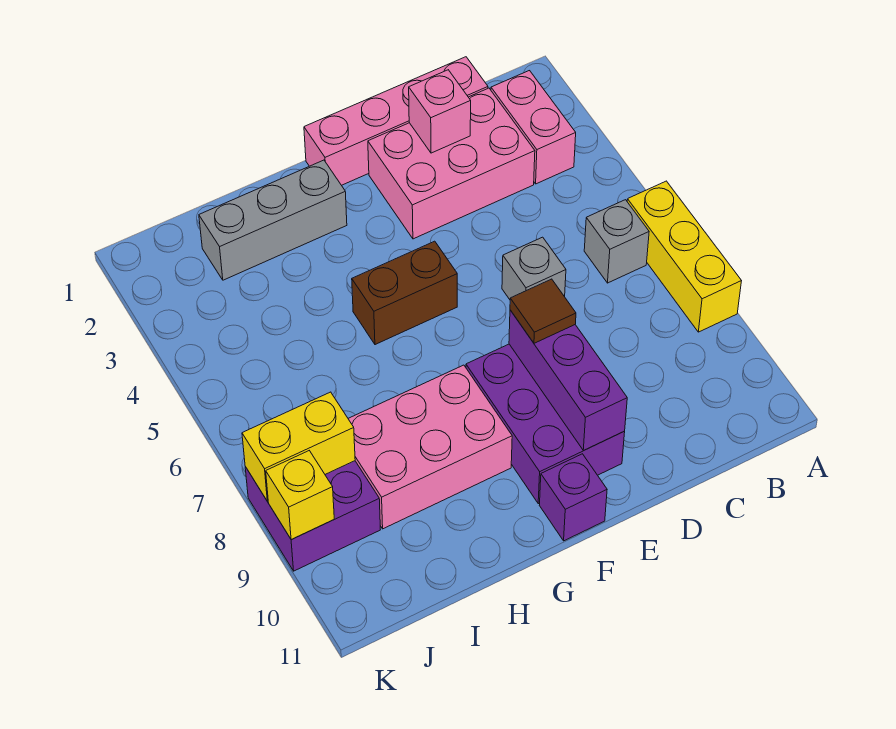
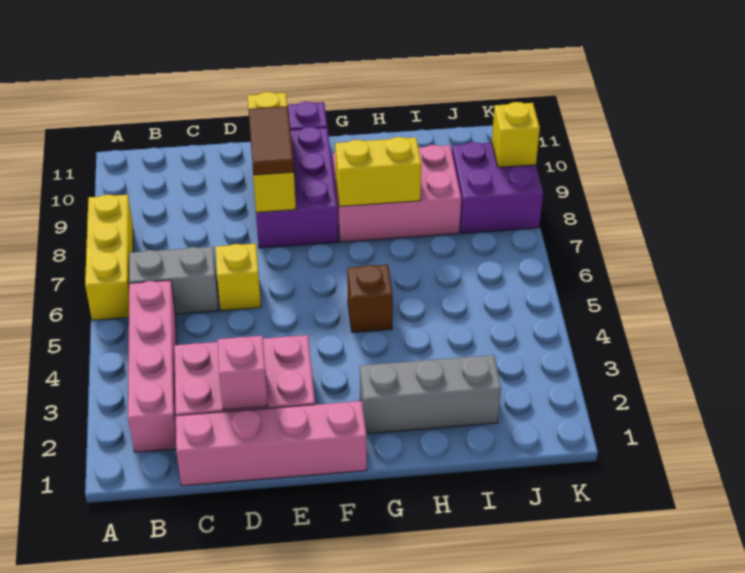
pink brick B2:B3 level 1 -> pink brick B2:B5 level 1
grey brick B6 level 1 -> grey brick B6:C6 level 1
grey brick D6 level 1 -> yellow brick D6 level 1
purple brick E8:E10 level 2 -> yellow brick E8:E10 level 2
brown tile E8 level 3 -> brown tile E8:E9 level 3
brown brick F5:G5 level 1 -> brown brick G5 level 1
yellow brick J8:K8 level 2 -> yellow brick G8:H8 level 2

